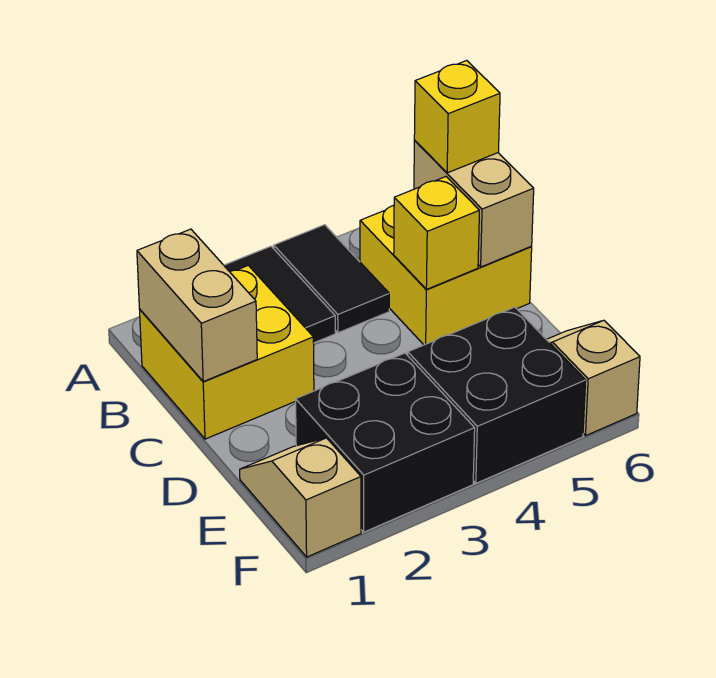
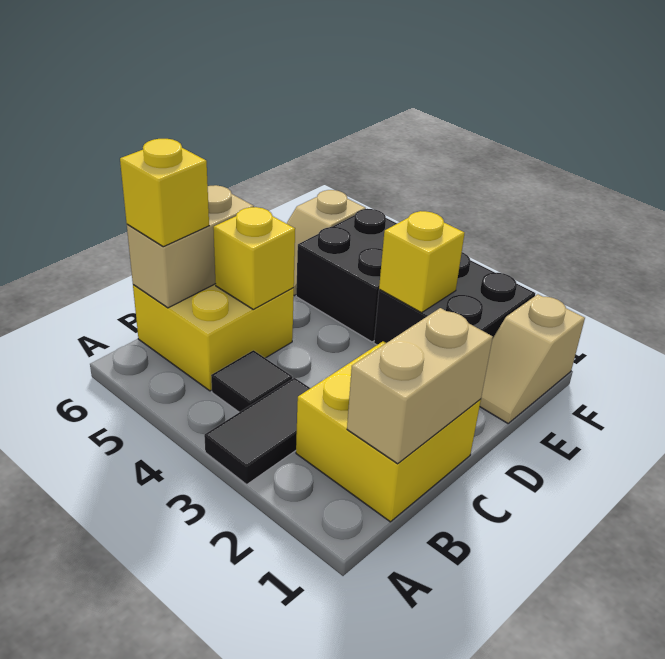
black tile A4:B4 level 1 -> black tile B4 level 1
none -> yellow brick E3 level 2

